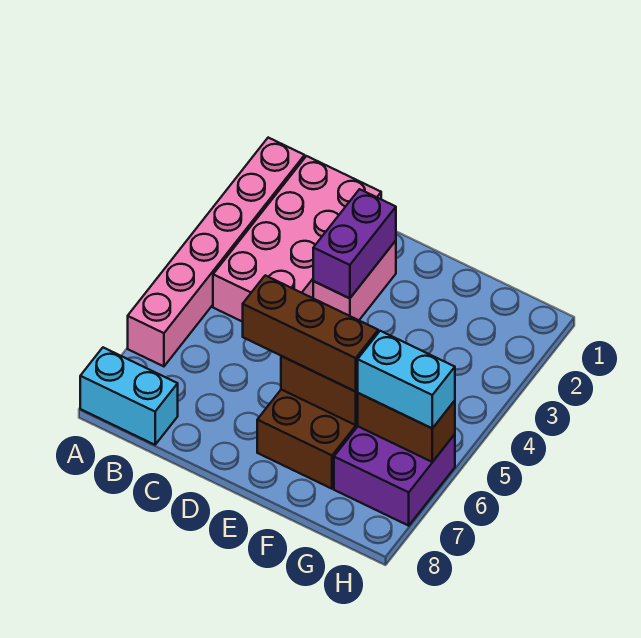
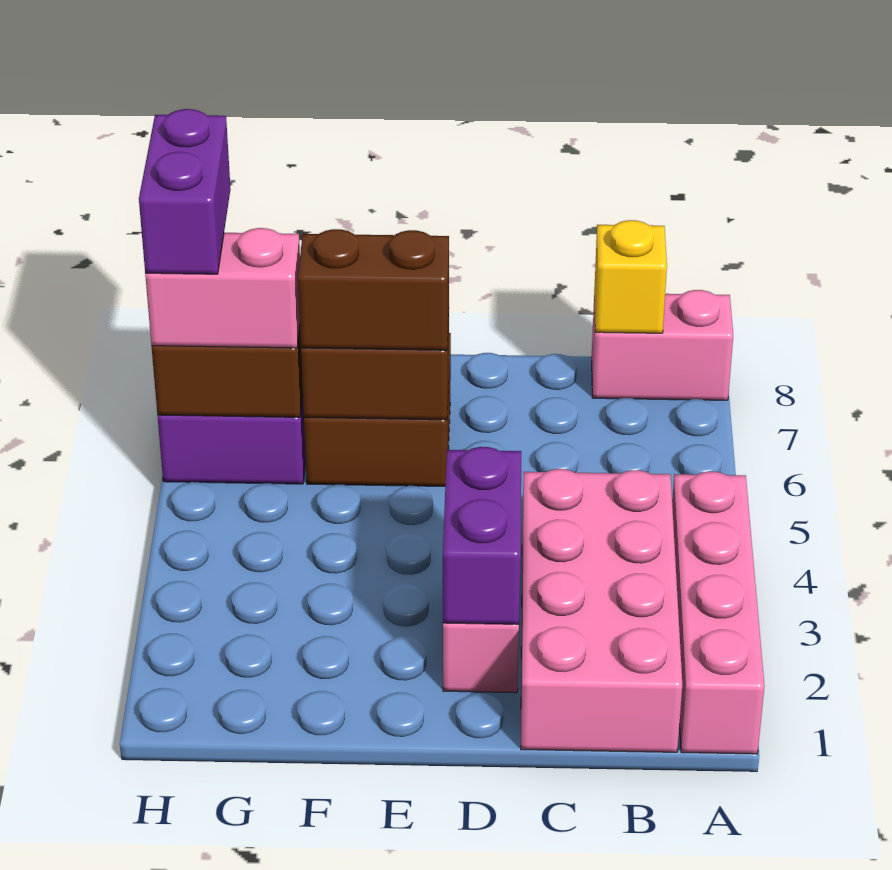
pink brick A1:A6 level 1 -> pink brick A1:A4 level 1
cyan brick A8:B8 level 1 -> pink brick A8:B8 level 1
none -> yellow brick B8 level 2
brown brick D6:F6 level 3 -> brown brick E6:F6 level 3
cyan brick G6:H6 level 3 -> pink brick G6:H6 level 3
none -> purple brick H6:H7 level 4

